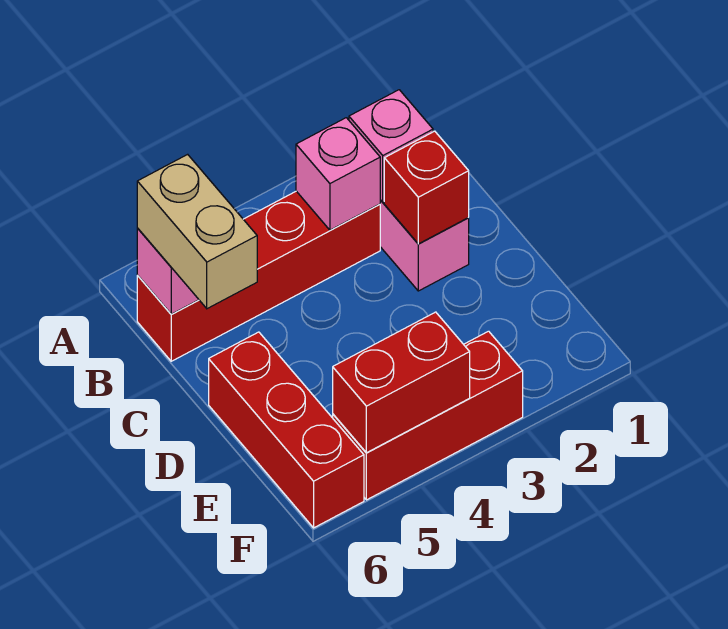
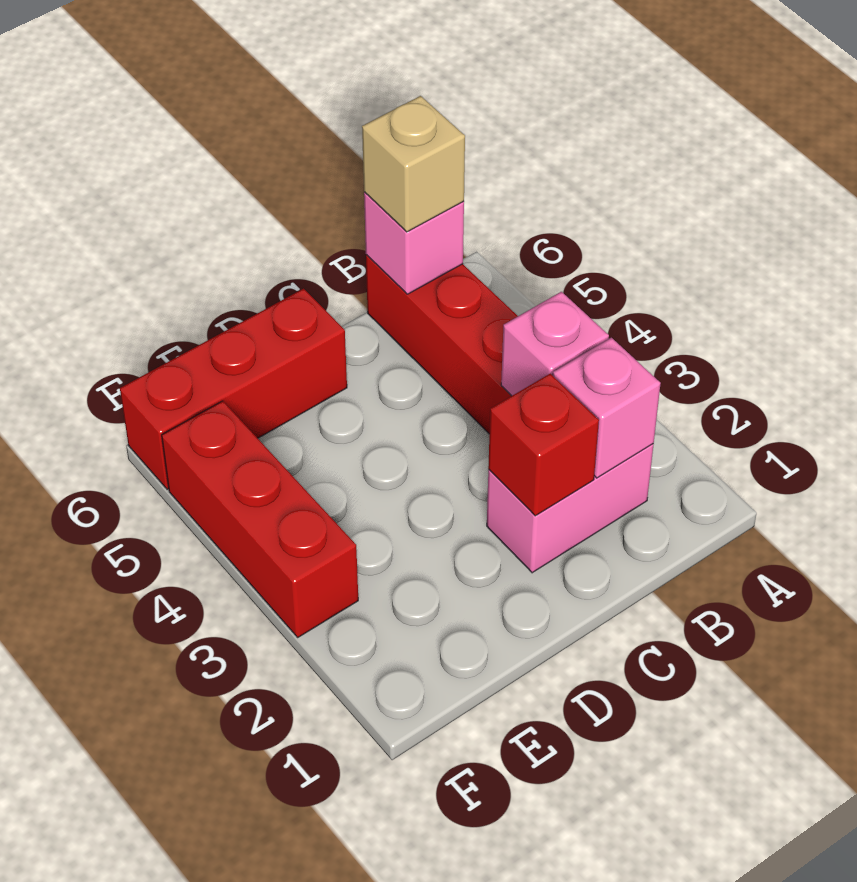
tan brick B6:C6 level 3 -> tan brick B6 level 3
red brick F4:F5 level 2 -> none

